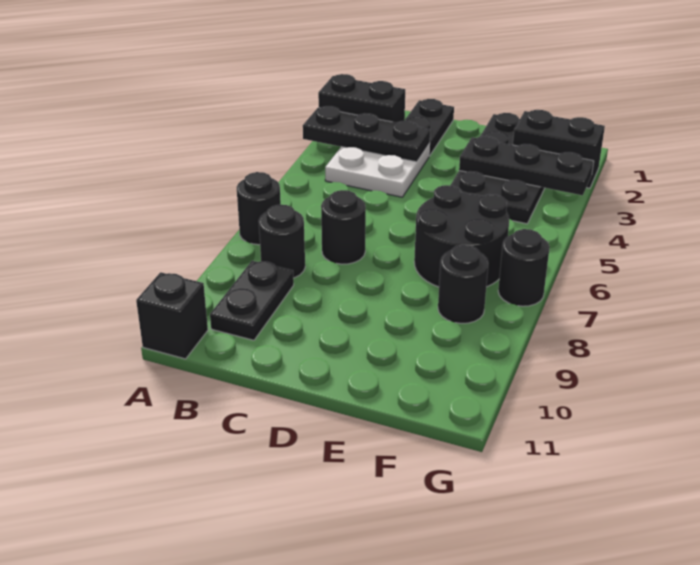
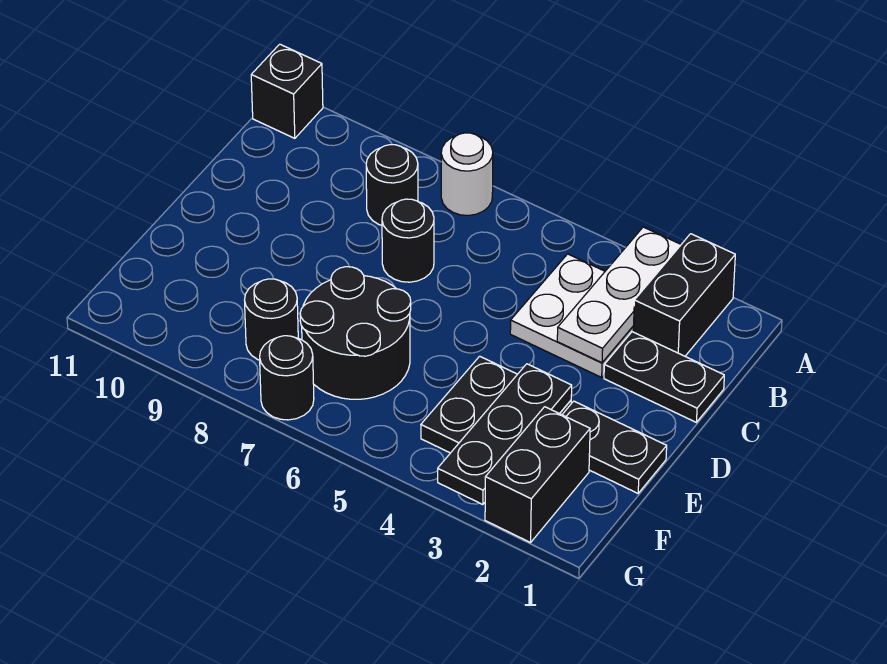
black plate A3:C3 level 2 -> white plate A3:C3 level 2
black round brick A7 level 1 -> white round brick A7 level 1
black plate B9:B10 level 1 -> none

